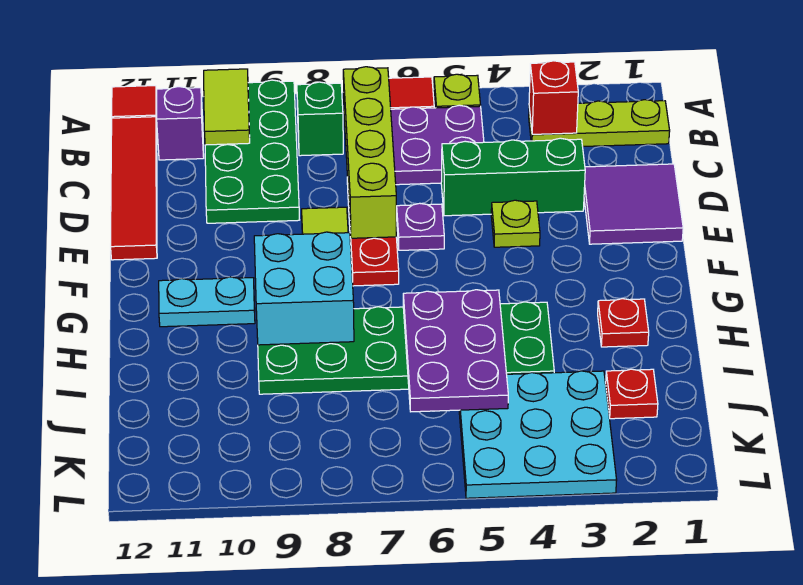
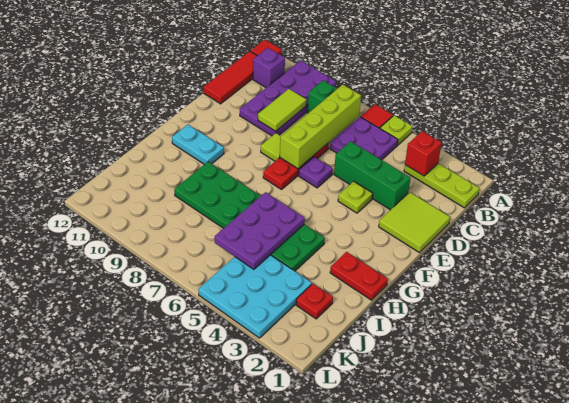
green plate A9:D10 level 1 -> purple plate A9:D10 level 1
lime tile A10:B10 level 2 -> lime tile C9:D9 level 2
red tile B12:E12 level 1 -> red tile B12:D12 level 1
purple tile D1:E2 level 1 -> lime tile D1:E2 level 1
cyan brick G8:H9 level 2 -> none
red plate H2 level 1 -> red plate H1:H2 level 1

